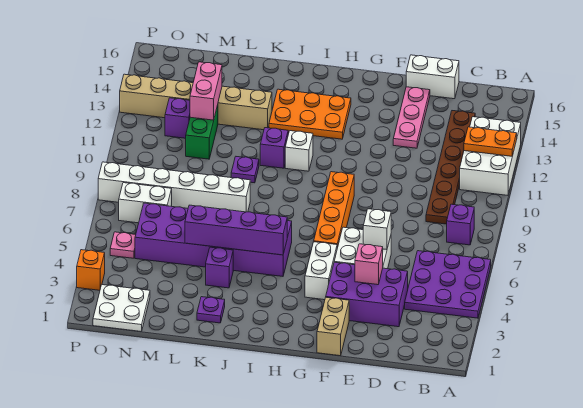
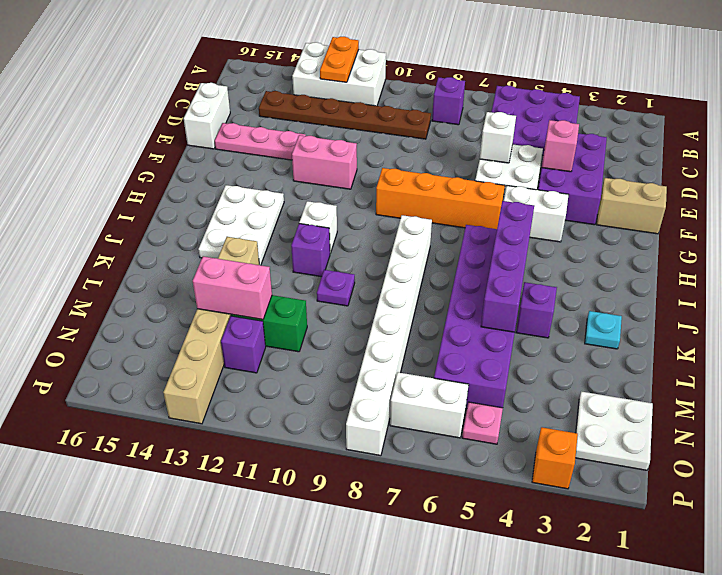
none -> pink brick F11:F12 level 1
orange plate H13:J14 level 1 -> white plate H13:J14 level 1
purple plate K2 level 1 -> cyan plate K2 level 1
white brick K8:P8 level 1 -> white brick I8:P8 level 1
white brick N7:O7 level 1 -> white brick O6:O7 level 1

